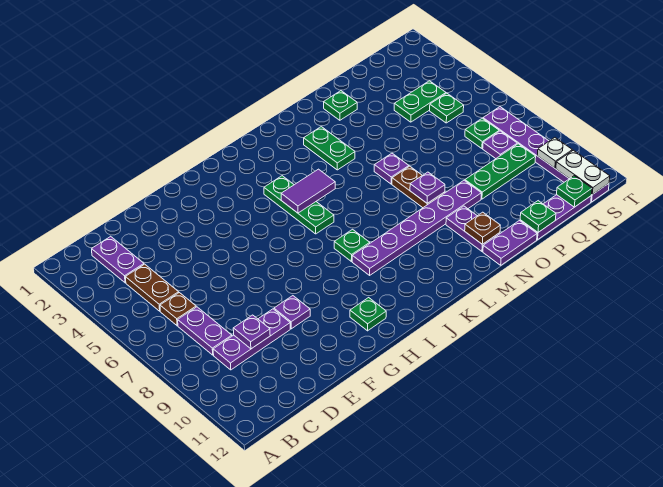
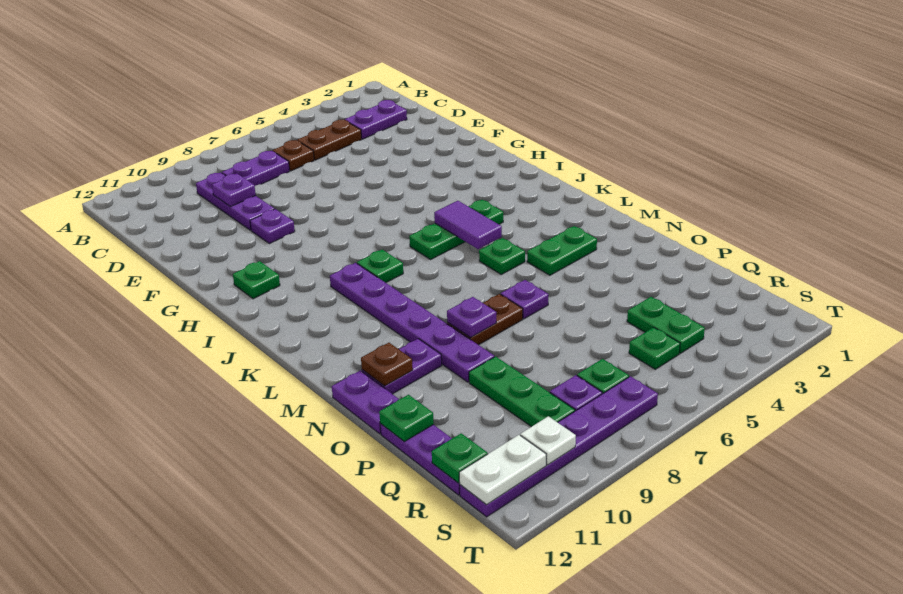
green plate O2 level 1 -> green plate L5 level 1

